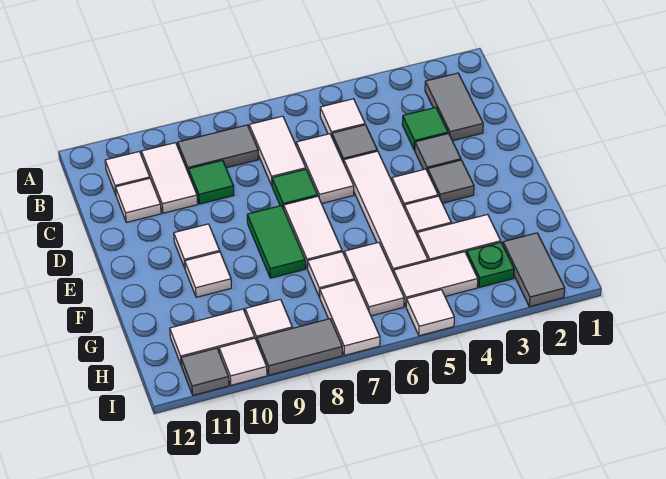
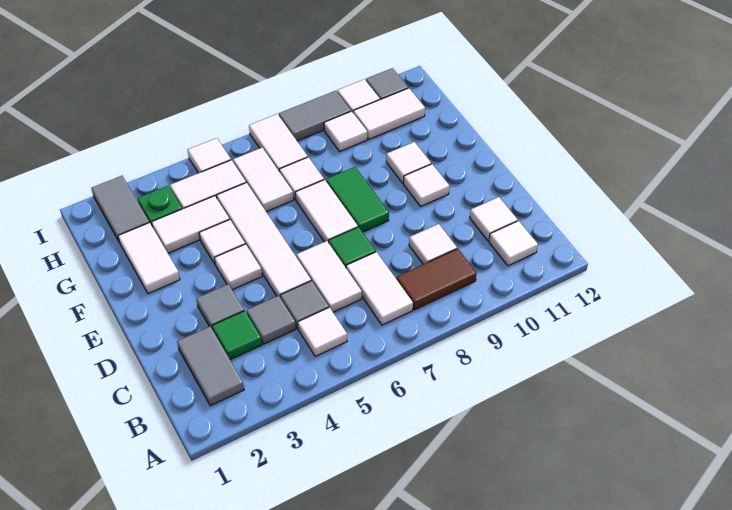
grey tile B8:B9 level 1 -> brown tile B8:B9 level 1
white tile B10:C10 level 1 -> white tile F2:G2 level 1
green tile C9 level 1 -> white tile C9 level 1
grey tile E3 level 1 -> grey tile C4 level 1

